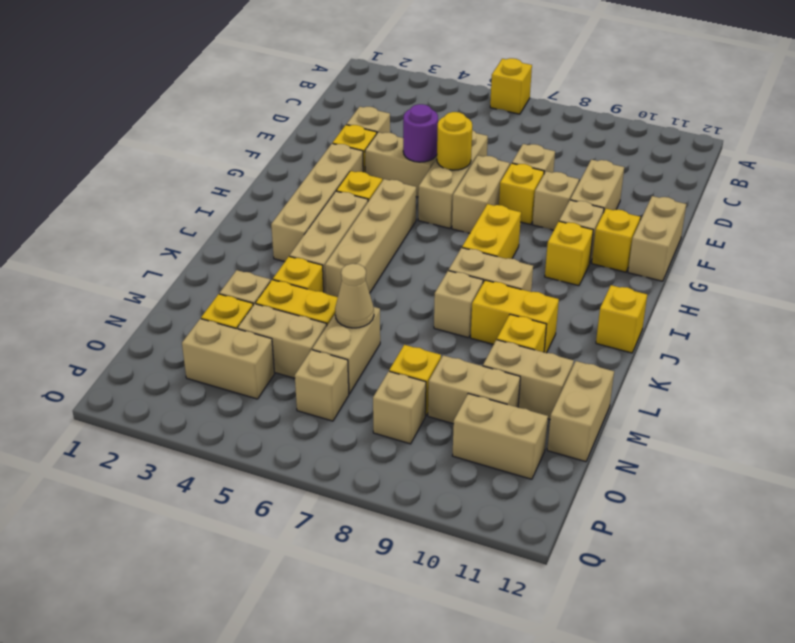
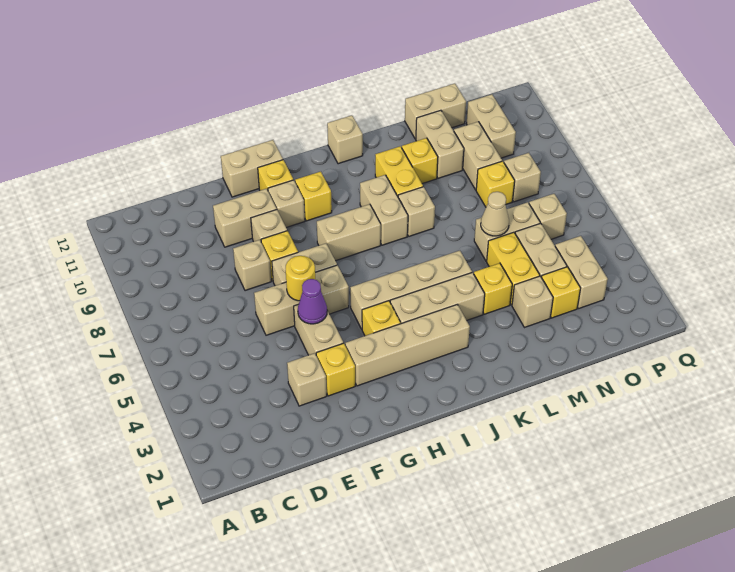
yellow brick A6 level 1 -> none
purple round brick F5 level 2 -> purple cone F5 level 2
yellow brick H8:I8 level 1 -> tan brick H8:I8 level 1
yellow brick J12 level 1 -> tan brick J12 level 1

